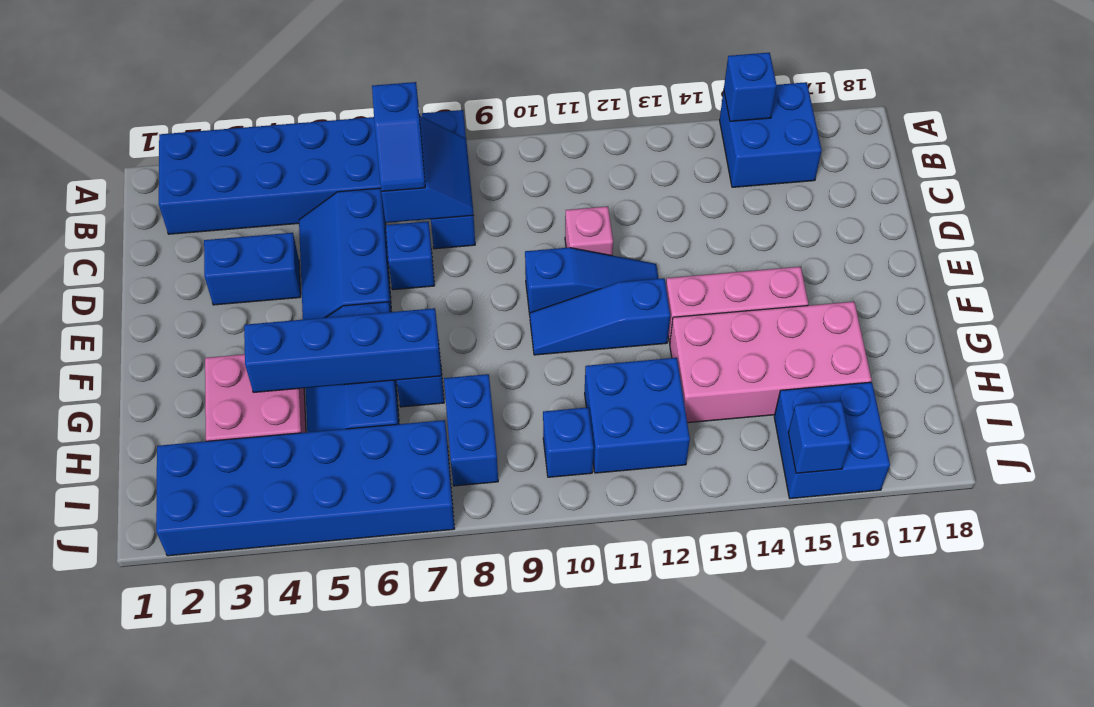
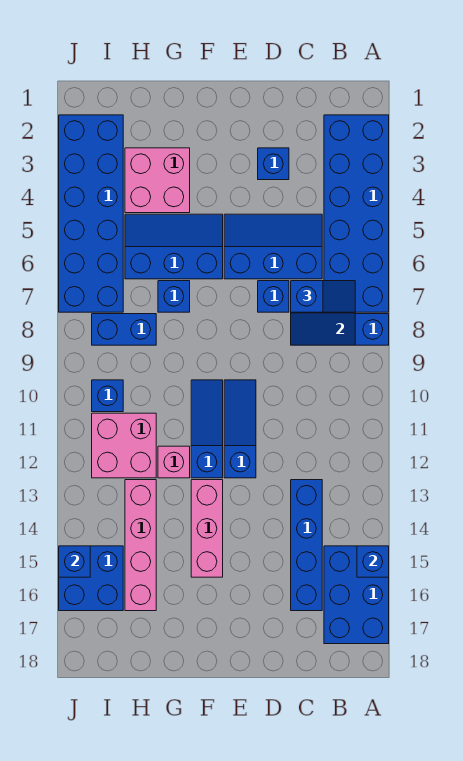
blue brick A15:B16 level 1 -> blue brick A15:B17 level 1
blue slope B7:C7 level 3 top B -> blue slope B7:C7 level 3 top C
blue brick D3:D4 level 1 -> blue brick D3 level 1
pink brick D11 level 1 -> pink brick G12 level 1
blue slope E10:E12 level 1 top 10 -> blue slope E10:E12 level 1 top 12
blue brick G4:G7 level 2 -> blue brick C13:C16 level 1
pink brick G13:H16 level 1 -> pink brick H13:H16 level 1
blue brick H11:I12 level 1 -> pink brick H11:I12 level 1

